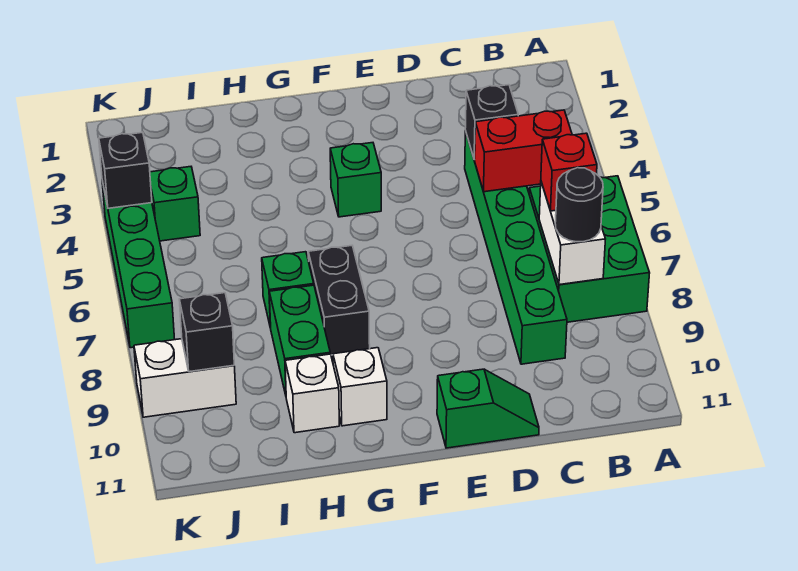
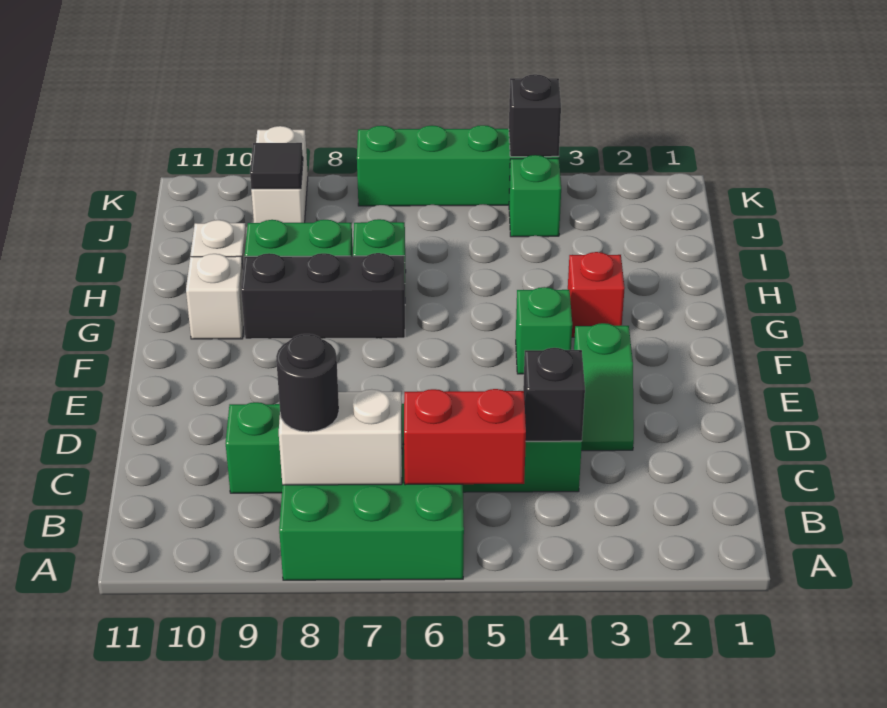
red brick B5:C5 level 2 -> red brick B5:B6 level 2
red brick B7 level 3 -> red brick G3 level 1
green slope D11:E11 level 1 top E -> green slope D3:E3 level 1 top E
black brick G7:G8 level 1 -> black brick G7:G9 level 1
black brick J9 level 2 -> black tile J9 level 2

